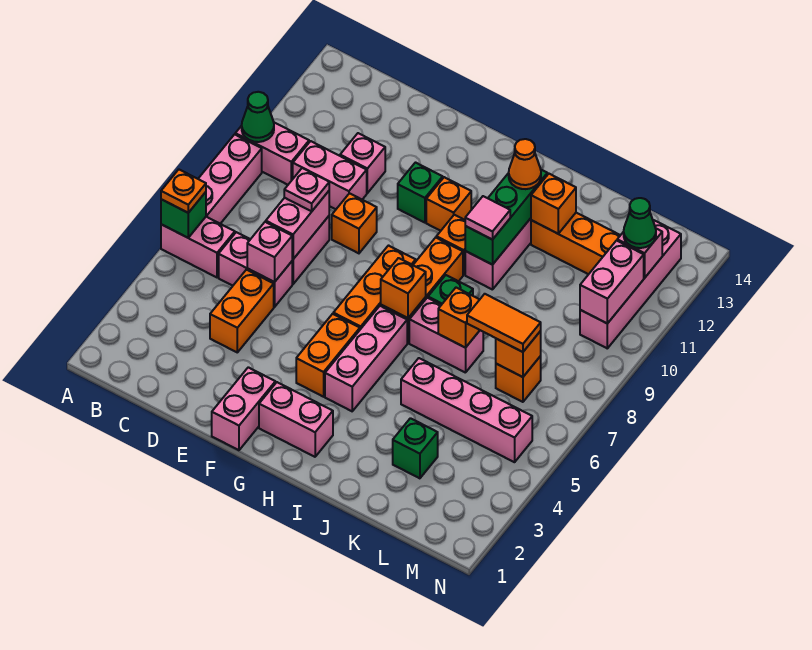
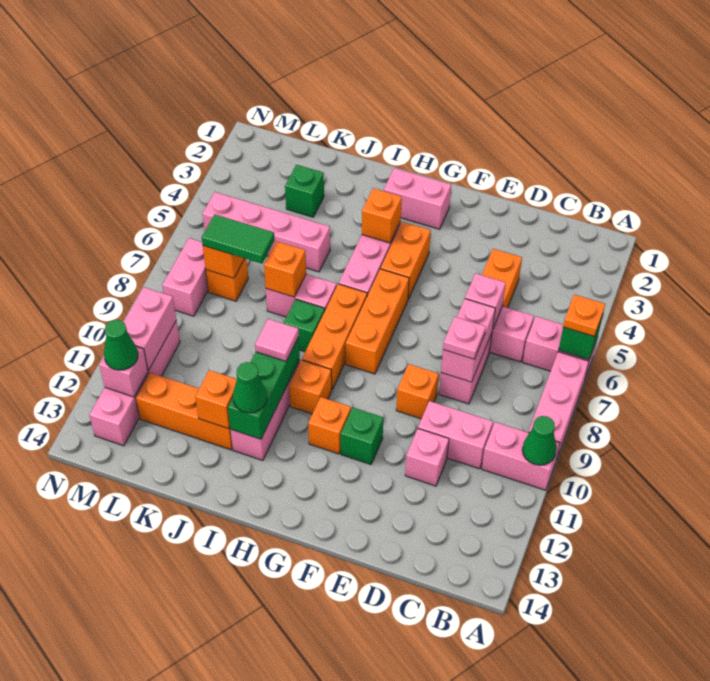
pink brick F1:F2 level 1 -> pink brick M7:M8 level 1
orange brick H7 level 2 -> orange brick H4 level 2
orange cone I12 level 3 -> green cone I12 level 3
orange tile K7:L7 level 3 -> green tile K7:L7 level 3

